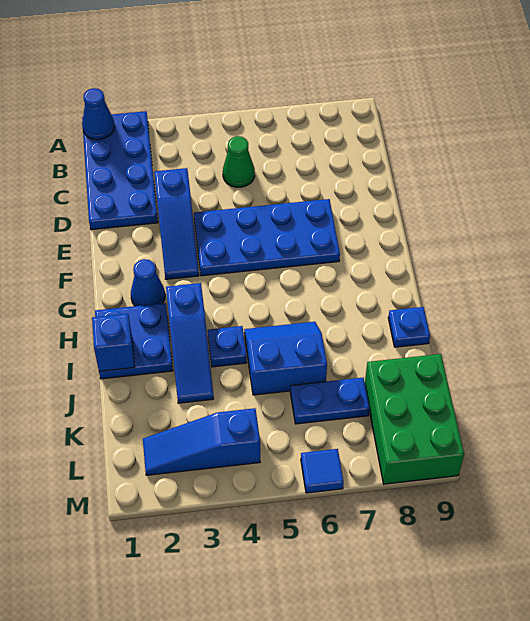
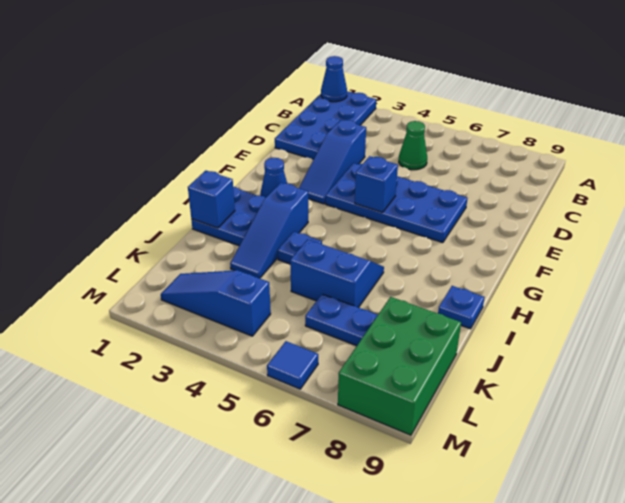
none -> blue brick F5 level 2

